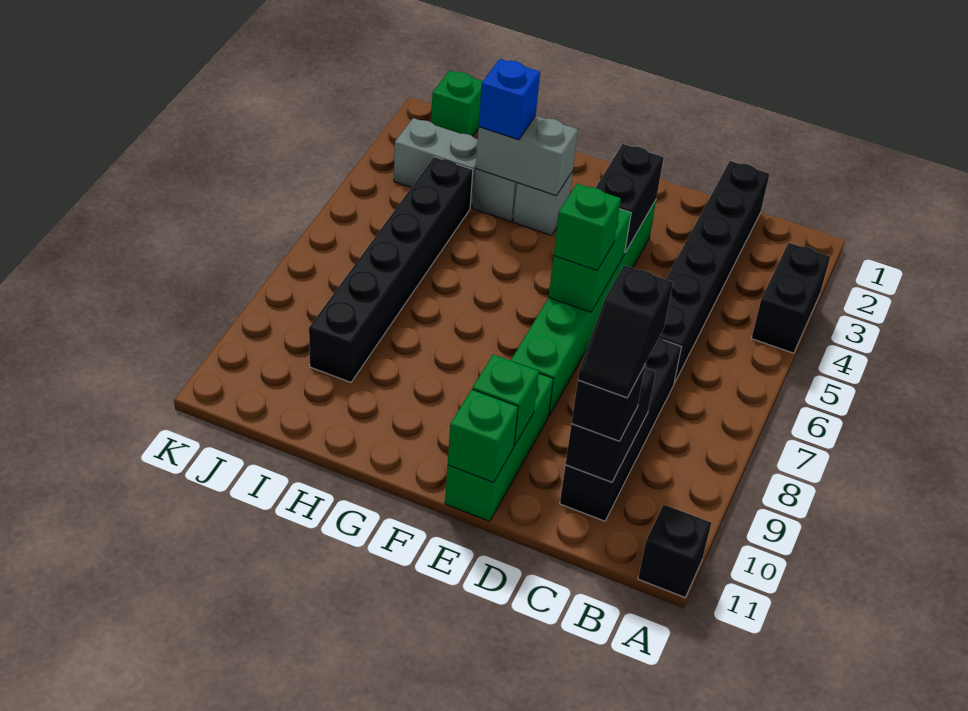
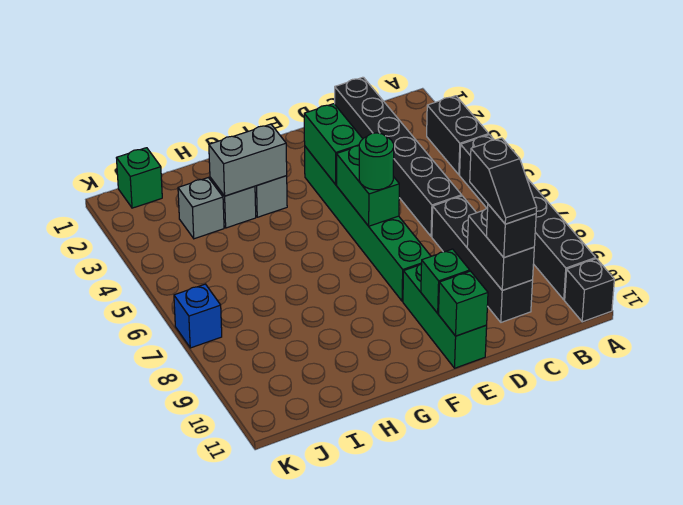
black brick E3:E4 level 2 -> green brick E3:E4 level 2
green brick E6 level 3 -> green round brick E6 level 3
blue brick H3 level 3 -> blue brick K7 level 1
grey brick I3:J3 level 1 -> grey brick I3 level 1
black brick I4:I9 level 1 -> black brick A5:A10 level 1

